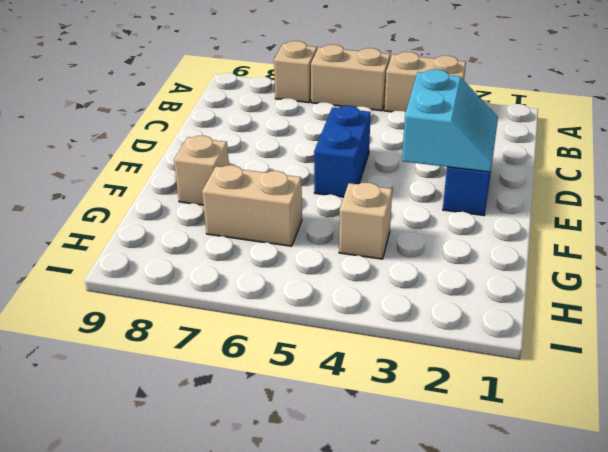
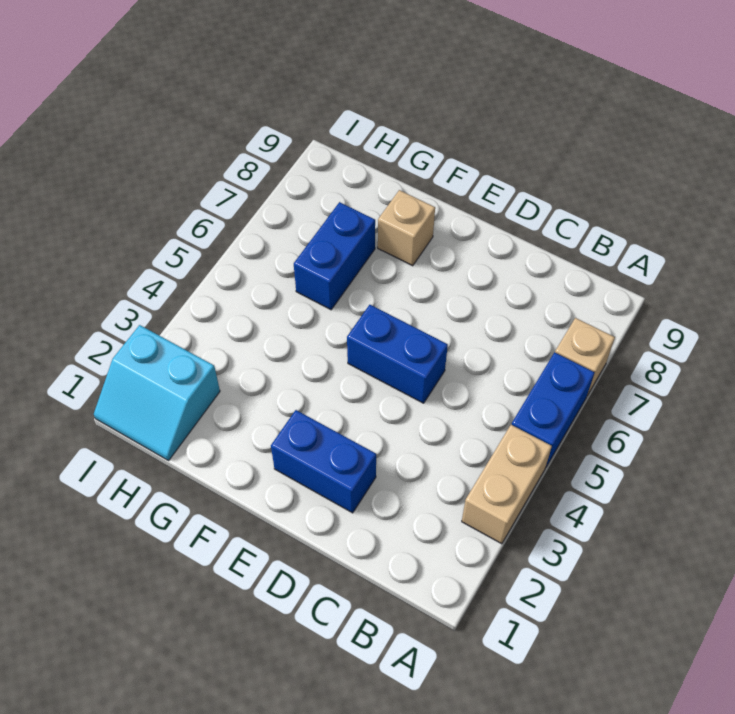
tan brick A5:A6 level 1 -> blue brick A5:A6 level 1
cyan slope D2:E3 level 2 top 3 -> cyan slope H1:I2 level 1 top 2
tan brick G4 level 1 -> none
tan brick G6:G7 level 1 -> blue brick G6:G7 level 1

